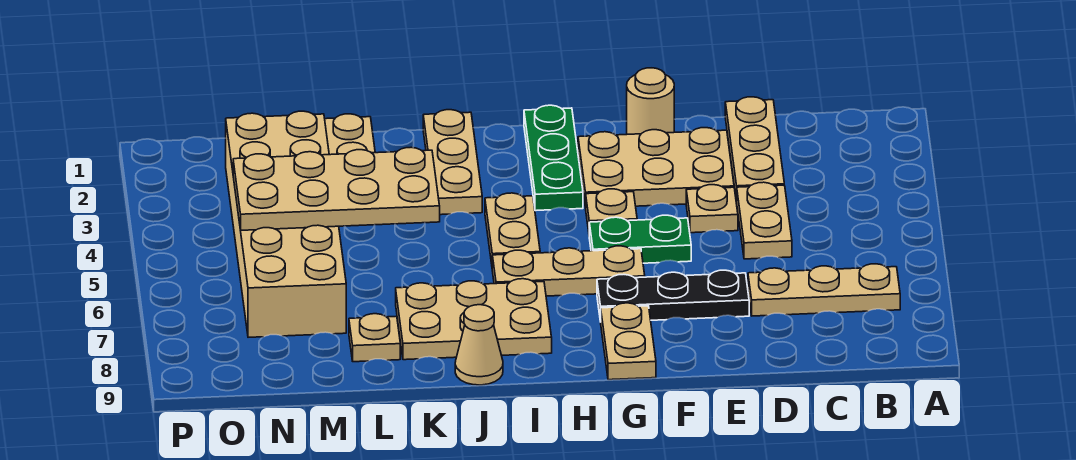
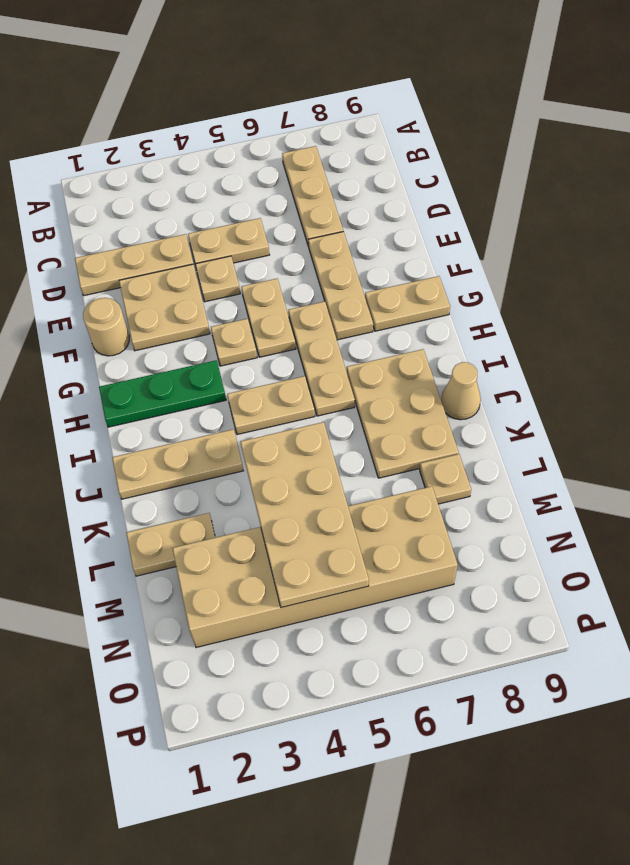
tan plate E2:G3 level 1 -> tan plate E2:F3 level 1
black plate E7:G7 level 1 -> tan plate E7:G7 level 1
green plate F5:G5 level 1 -> tan plate F5:G5 level 1

